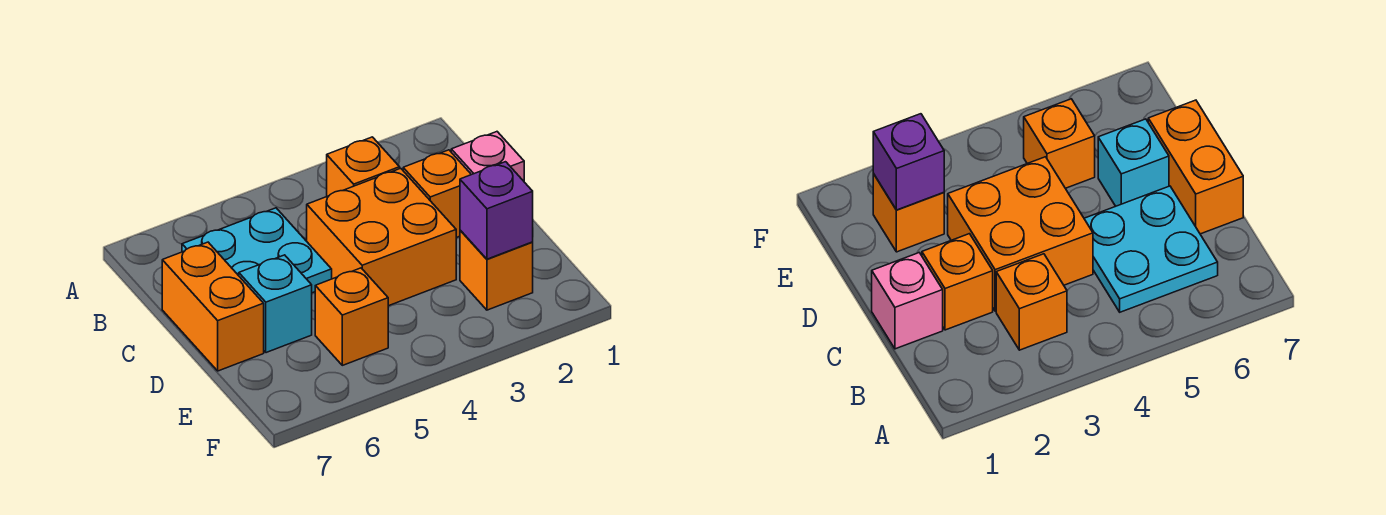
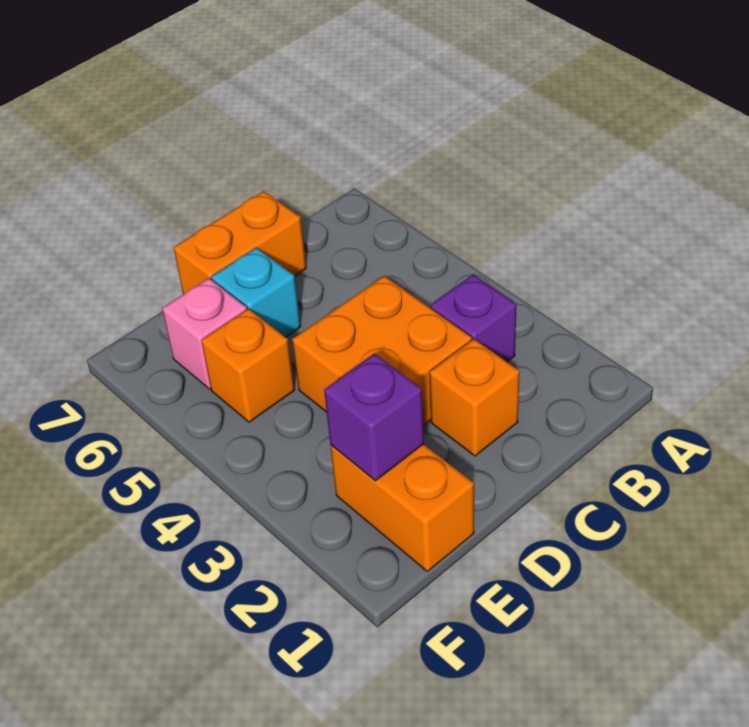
orange brick B3 level 1 -> purple brick B3 level 1
cyan plate B5:C6 level 1 -> none
pink brick C1 level 1 -> pink brick E6 level 1
orange brick E2 level 1 -> orange brick E1:E2 level 1

